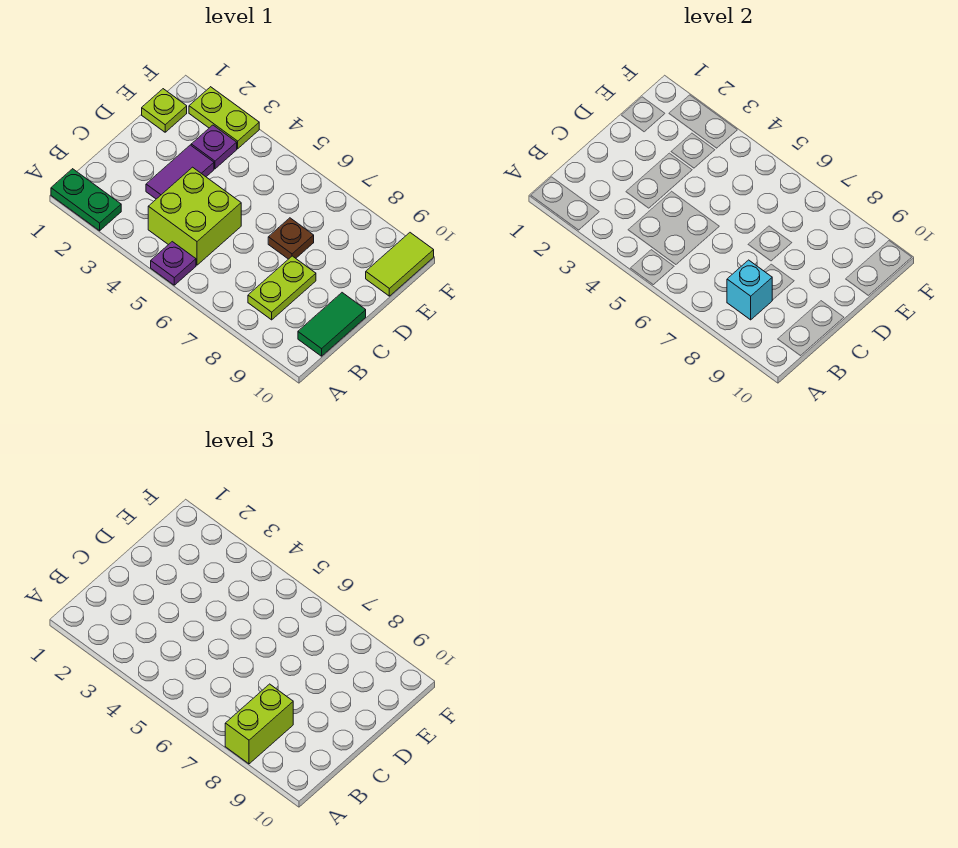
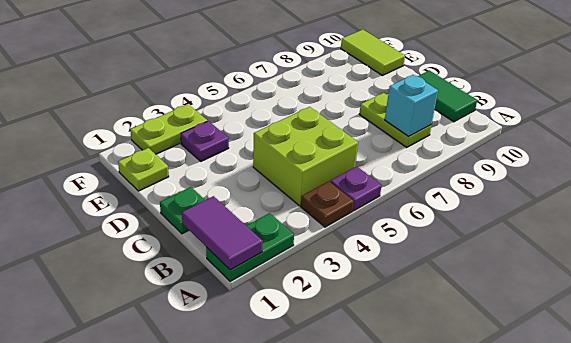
lime brick A8:B8 level 3 -> none
none -> green plate C1 level 1
purple tile C3:D3 level 1 -> purple tile A1:B1 level 2
brown plate D7 level 1 -> brown plate A4 level 1

